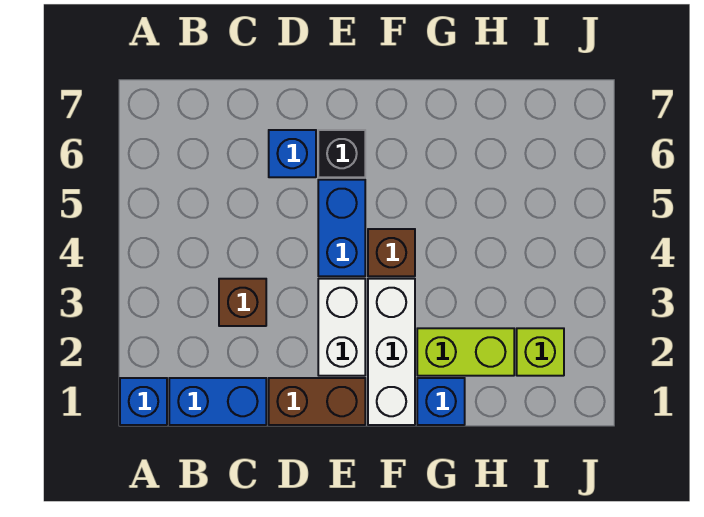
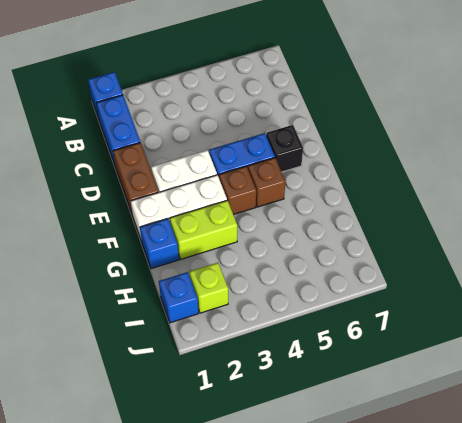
brown brick C3 level 1 -> brown brick F5 level 1
blue brick D6 level 1 -> blue brick I1 level 1
lime brick G2:H2 level 1 -> lime brick G2:G3 level 1

